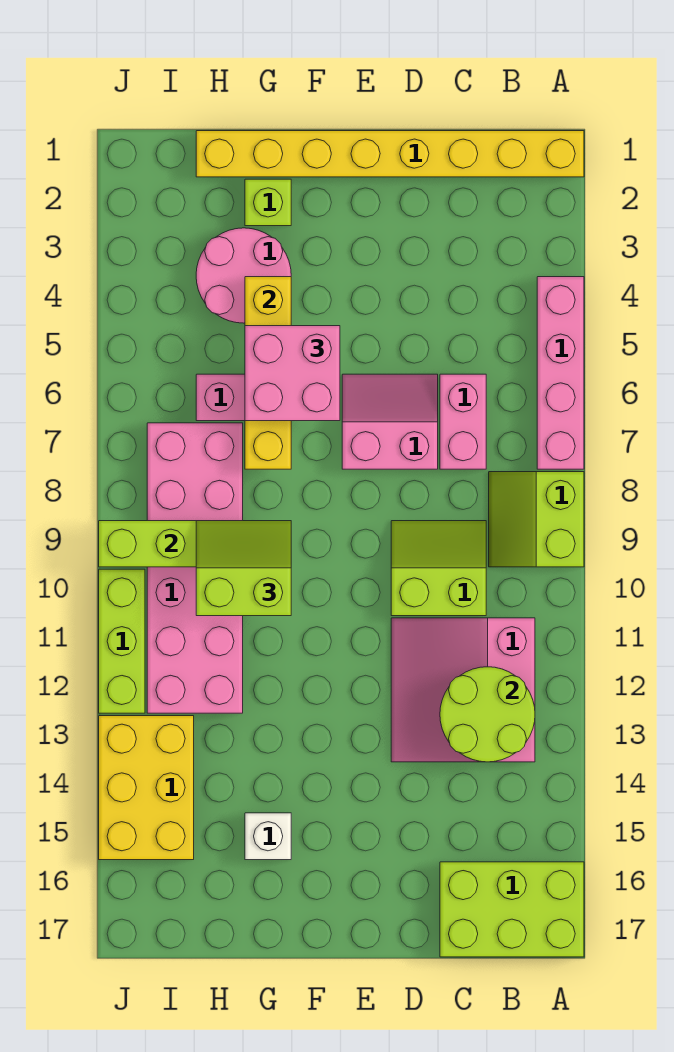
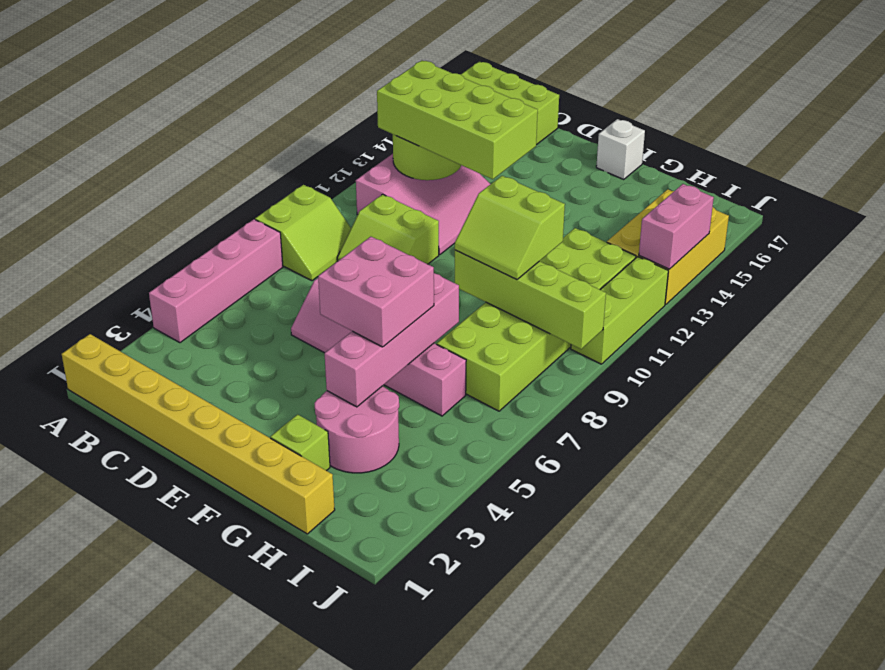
none -> lime brick B12:E13 level 3
pink brick C6:C7 level 1 -> pink brick J13:J14 level 2
yellow brick G4:G7 level 2 -> pink brick G4:G7 level 2
white brick G15 level 1 -> white brick F17 level 1
pink brick H7:I12 level 1 -> lime brick H7:I12 level 1

